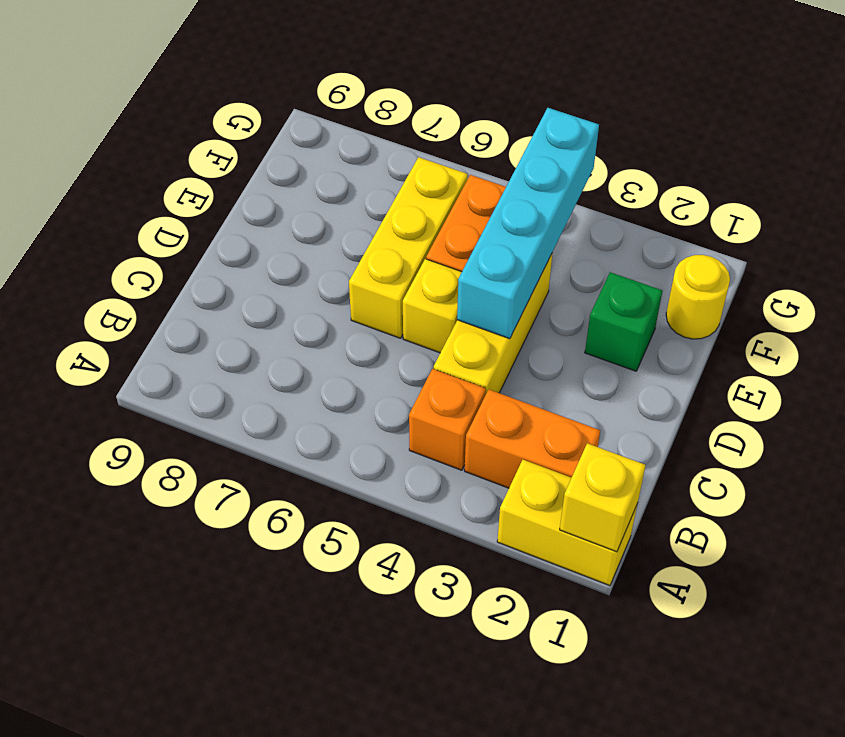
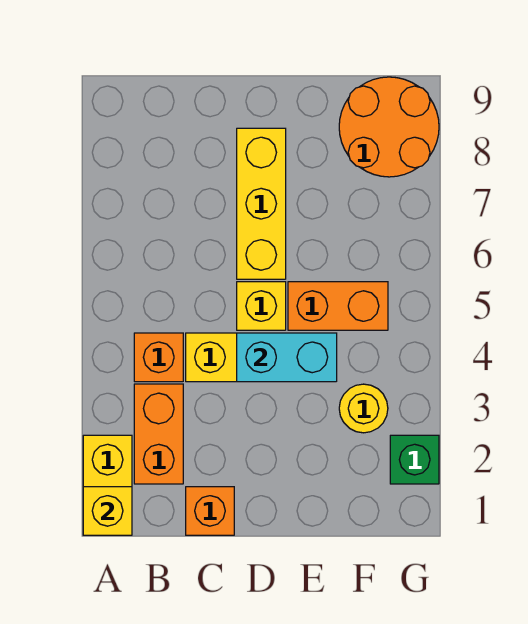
none -> orange brick C1 level 1
cyan brick D4:G4 level 2 -> cyan brick D4:E4 level 2
yellow brick D6:F6 level 1 -> yellow brick D6:D8 level 1
green brick E2 level 1 -> green brick G2 level 1
yellow round brick F1 level 1 -> yellow round brick F3 level 1
none -> orange round brick F8:G9 level 1

